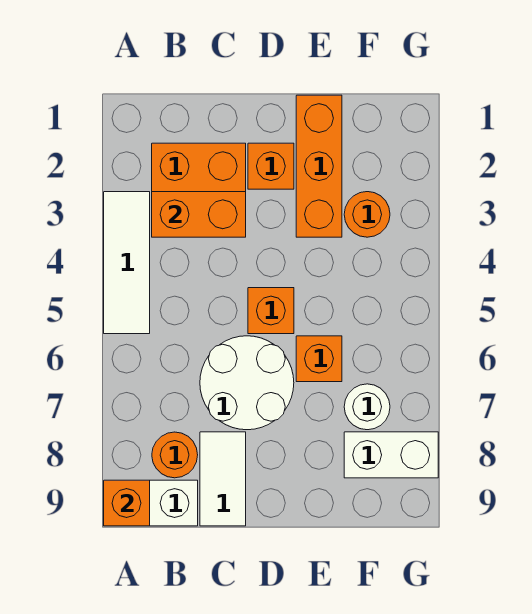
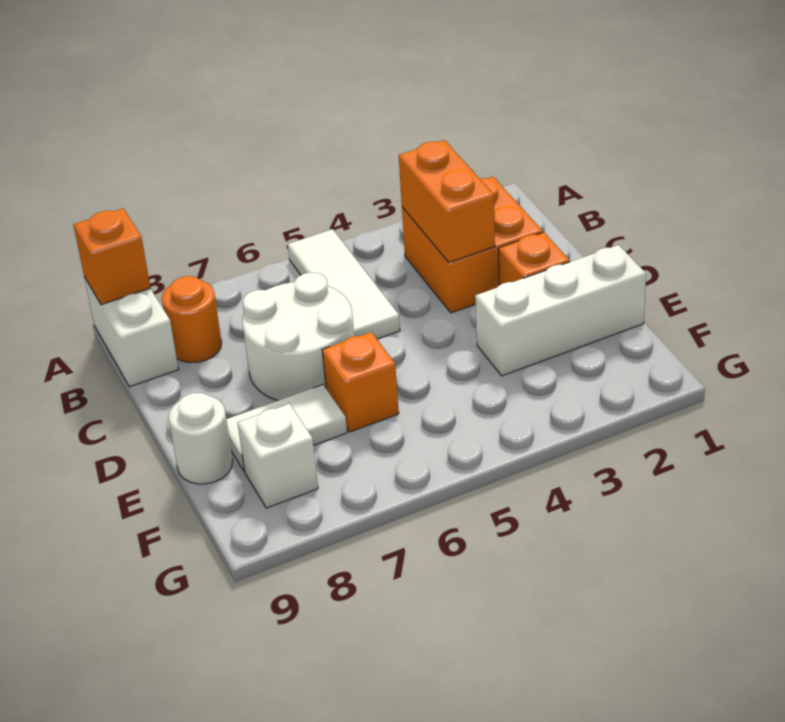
white tile A3:A5 level 1 -> white tile A5:C5 level 1
white tile C8:C9 level 1 -> white tile E7:E8 level 1
orange brick D5 level 1 -> none
orange brick E1:E3 level 1 -> white brick E1:E3 level 1
orange round brick F3 level 1 -> none
white round brick F7 level 1 -> white round brick E9 level 1
white brick F8:G8 level 1 -> white brick F8 level 1

